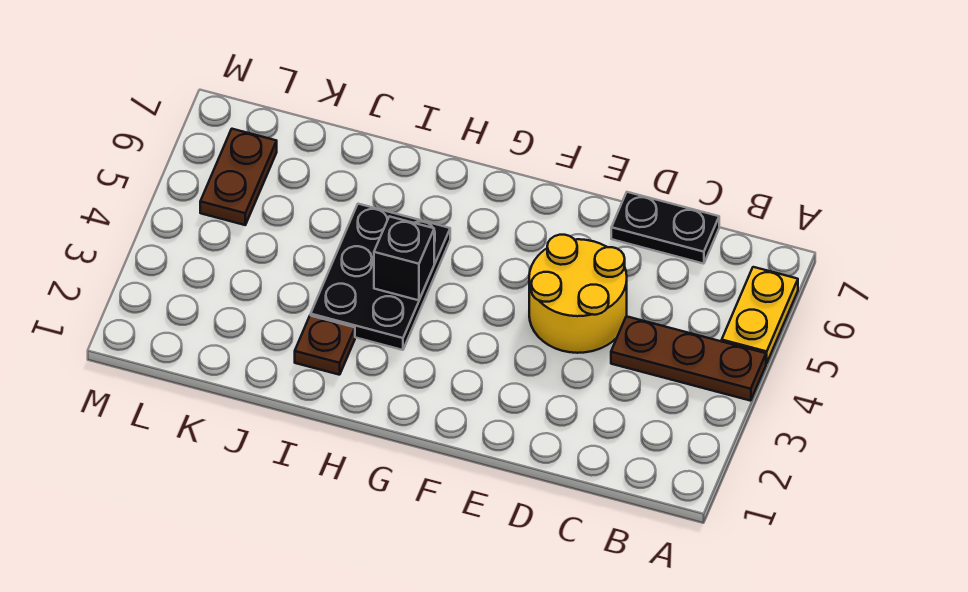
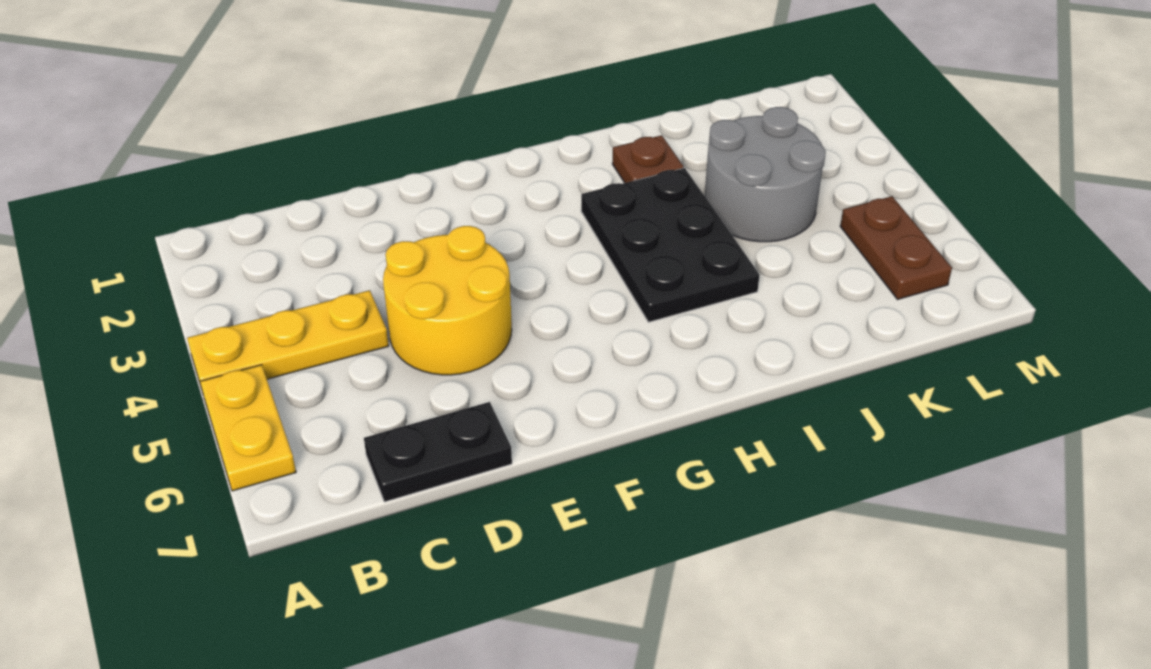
brown plate A4:C4 level 1 -> yellow plate A4:C4 level 1
black brick H4 level 2 -> none
none -> grey round brick J3:K4 level 1

